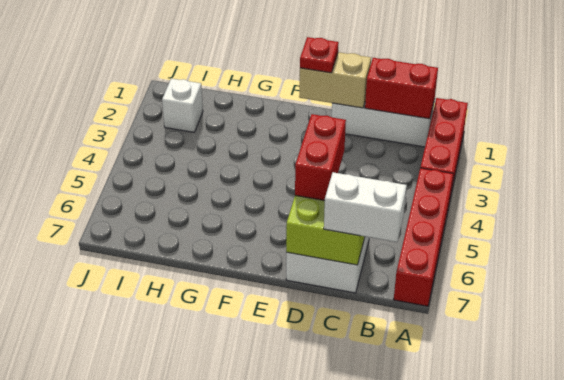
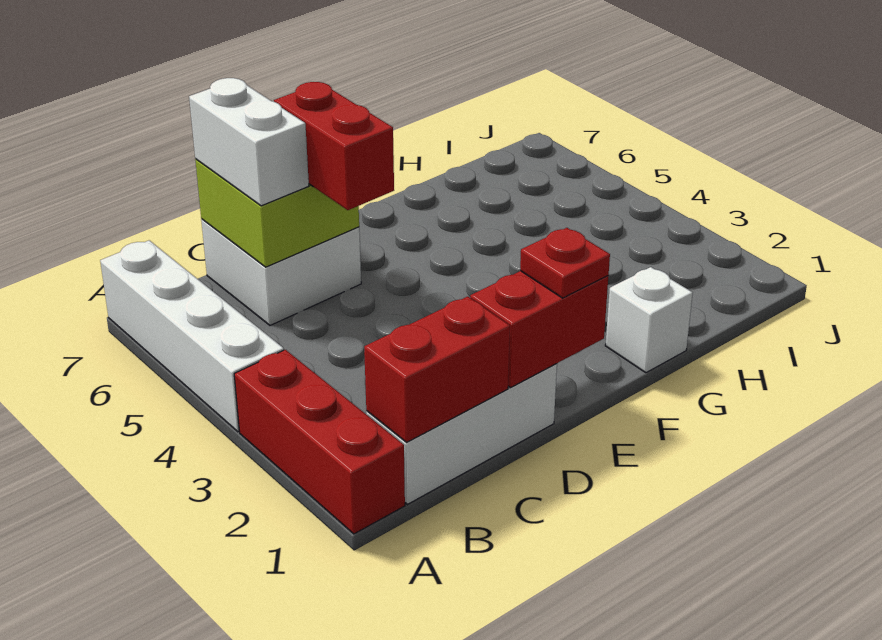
red brick A4:A7 level 1 -> white brick A4:A7 level 1
white brick B7:C7 level 3 -> white brick C6:C7 level 3
tan brick D1:E1 level 2 -> red brick D1:E1 level 2
white brick I2 level 1 -> white brick G1 level 1

